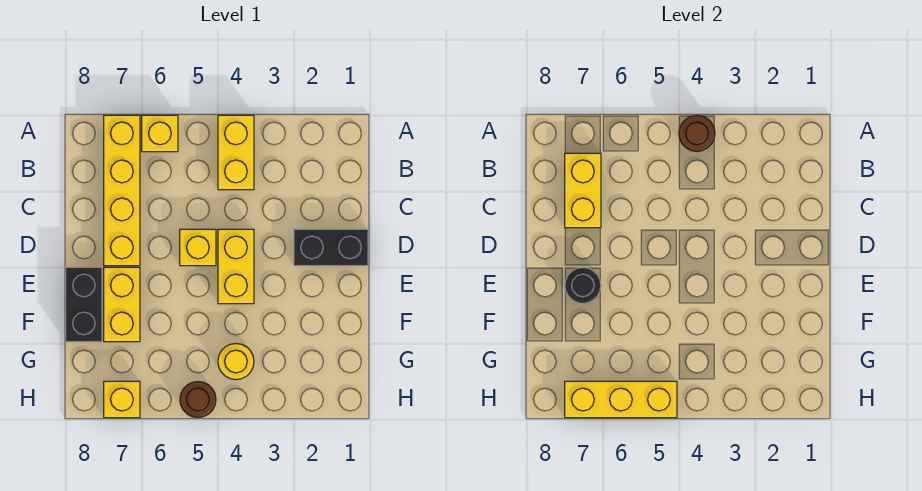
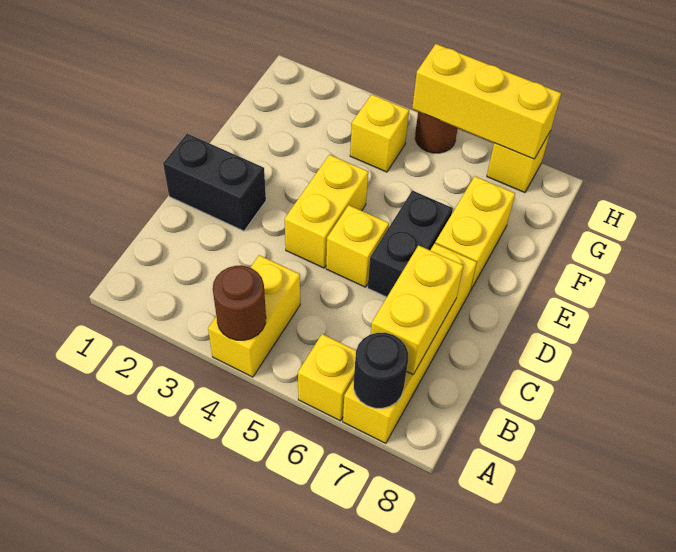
black round brick E7 level 2 -> black round brick A7 level 2
black brick E8:F8 level 1 -> black brick D6:E6 level 1
yellow round brick G4 level 1 -> yellow brick G4 level 1

